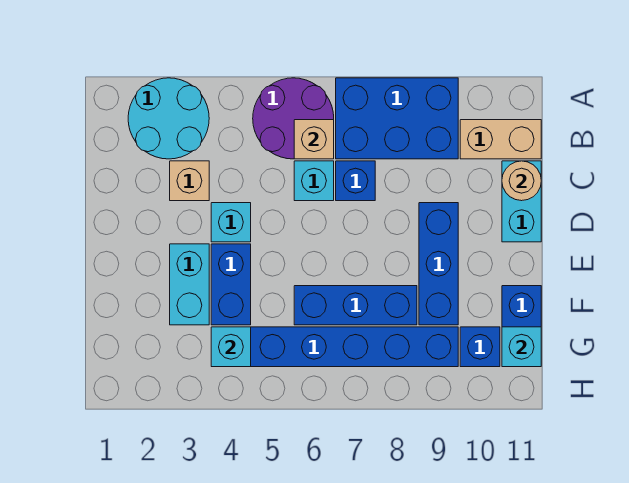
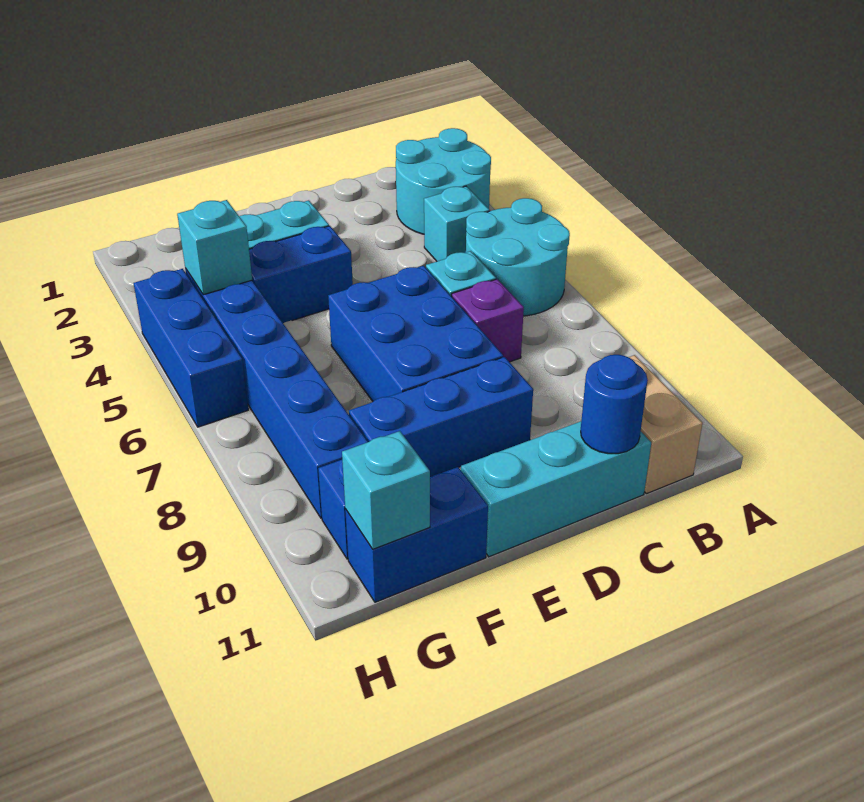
purple round brick A5:B6 level 1 -> cyan round brick A5:B6 level 1
blue brick A7:B9 level 1 -> blue brick D6:E8 level 1
tan brick B6 level 2 -> none
tan brick C3 level 1 -> none
blue brick C7 level 1 -> purple brick C7 level 1
cyan brick C11:D11 level 1 -> cyan brick C11:E11 level 1
tan round brick C11 level 2 -> blue round brick C11 level 2
cyan brick D4 level 1 -> cyan brick B4 level 1
blue brick F6:F8 level 1 -> blue brick H4:H6 level 1

